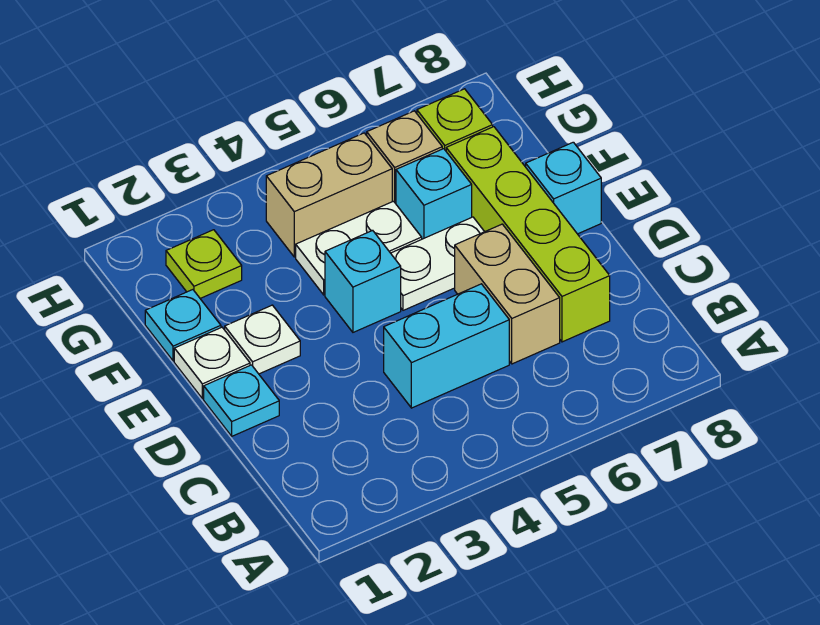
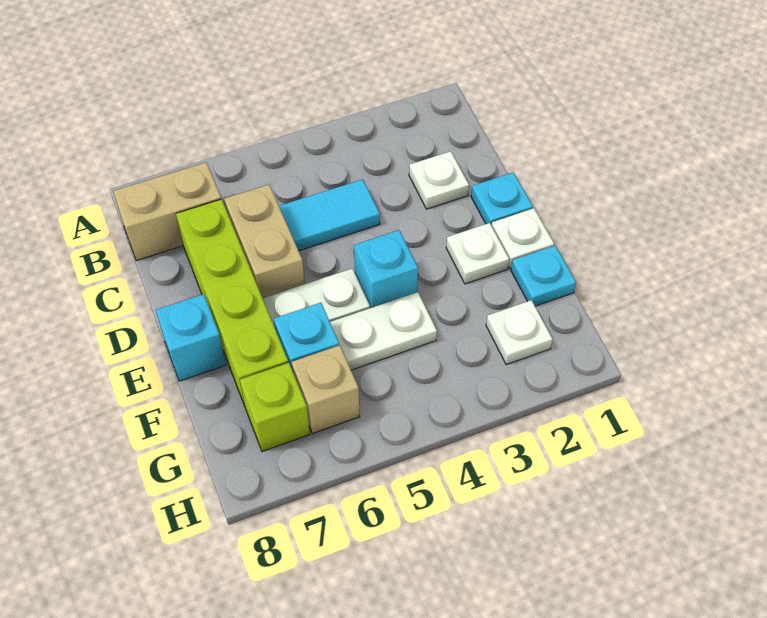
none -> white plate C2 level 1
cyan brick C4:C5 level 1 -> cyan tile C4:C5 level 1
lime plate G2 level 1 -> white plate G2 level 1
tan brick G4:G5 level 1 -> tan brick B7:B8 level 1

